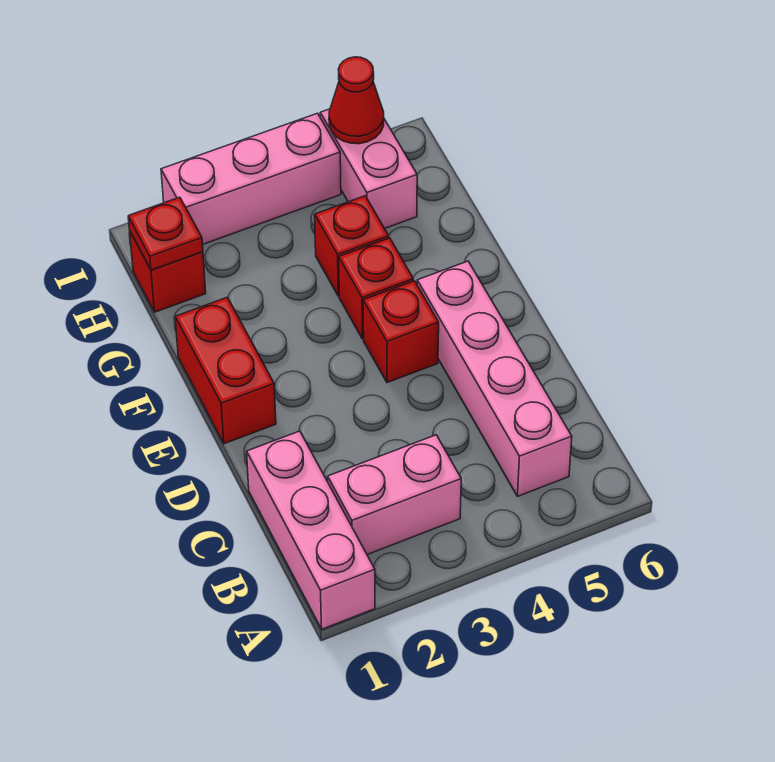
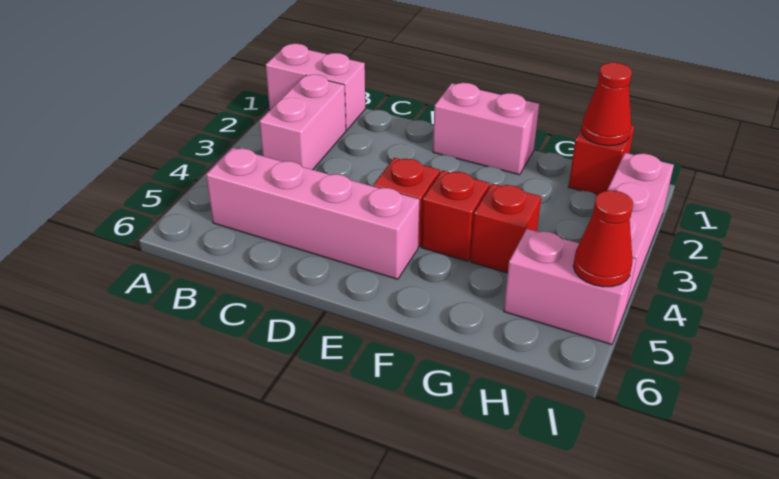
pink brick A1:C1 level 1 -> pink brick A1:B1 level 1
red brick E1:F1 level 1 -> pink brick E1:F1 level 1
red plate H1 level 2 -> red cone H1 level 2

